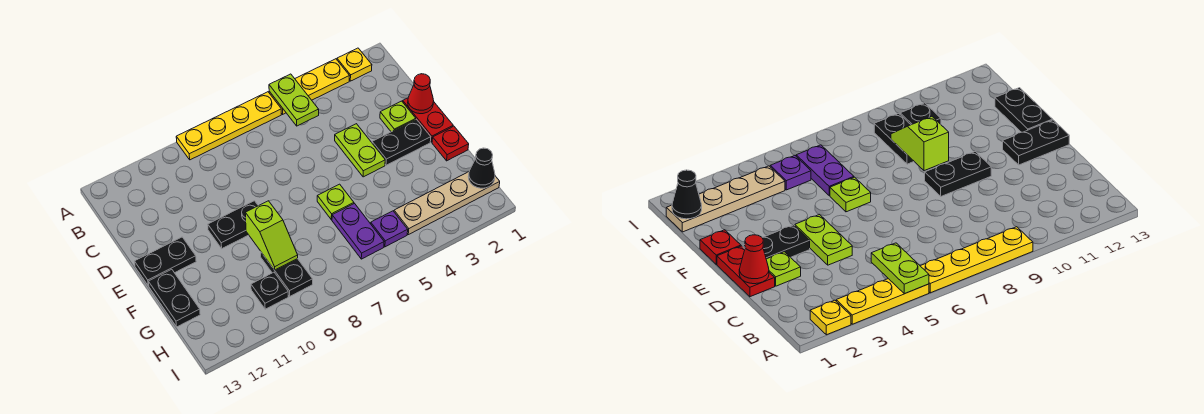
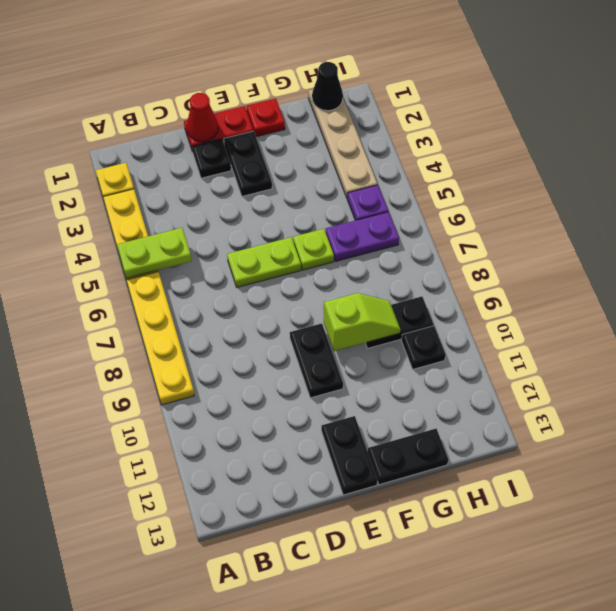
lime plate D2 level 1 -> black plate D2 level 1
lime plate D4:E4 level 1 -> lime plate D6:E6 level 1

